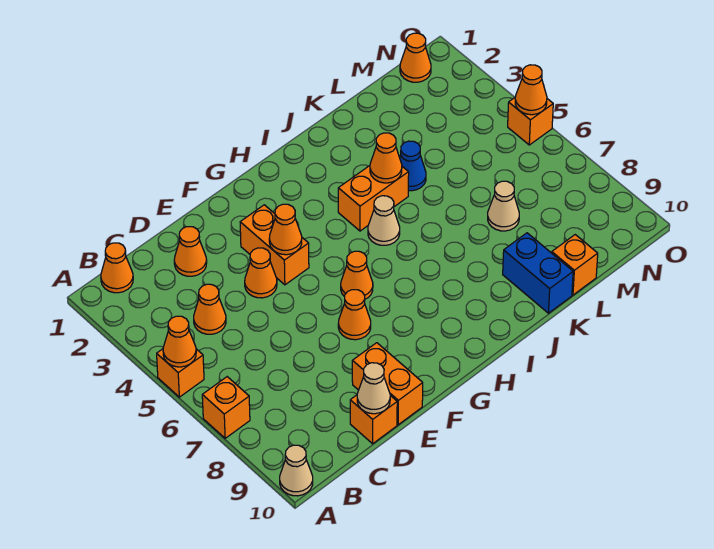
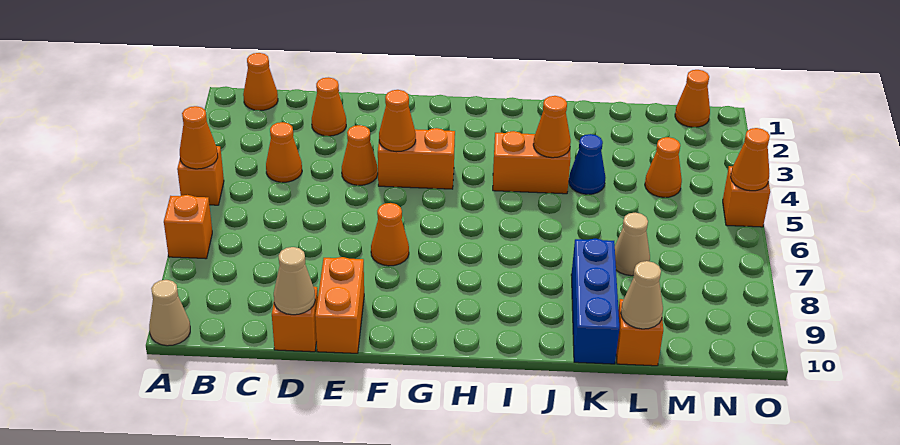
orange brick F3:F4 level 1 -> orange brick F4:G4 level 1
orange cone G6 level 1 -> orange cone M4 level 1
tan cone I5 level 1 -> tan cone L10 level 2
blue brick K9:K10 level 1 -> blue brick K8:K10 level 1

